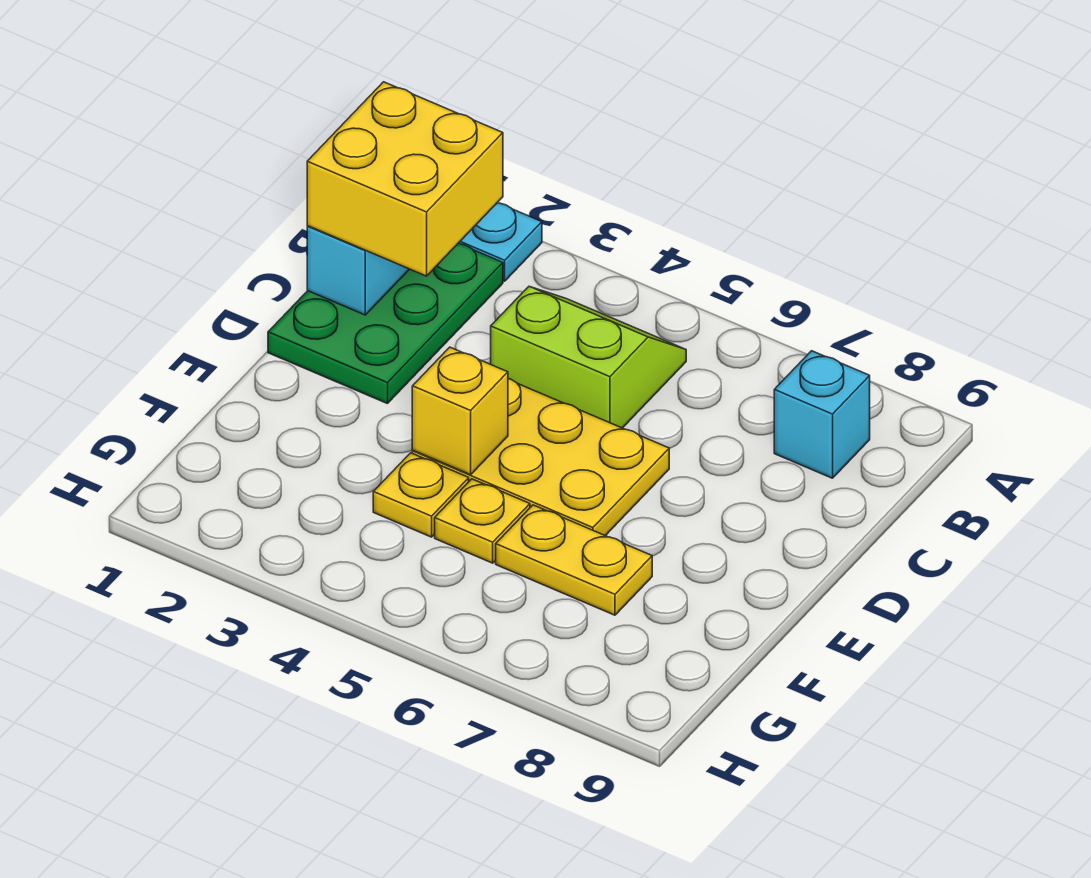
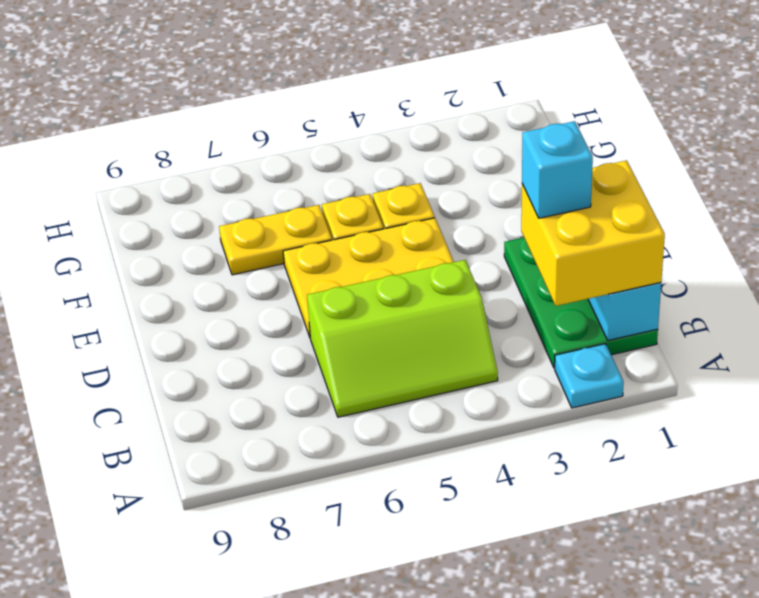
lime slope B4:C5 level 1 top C -> lime slope B4:C6 level 1 top C
cyan brick B8 level 1 -> cyan brick C2 level 4
yellow brick E4 level 2 -> none

